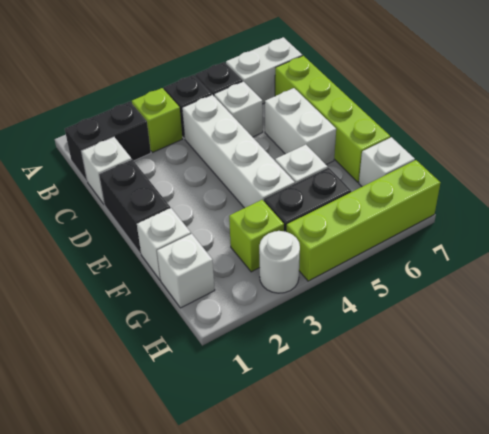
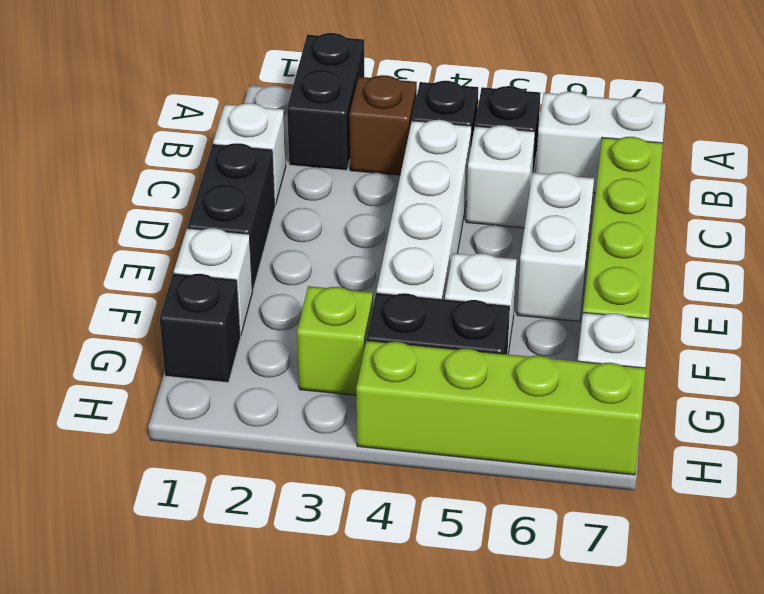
black brick B1:B2 level 1 -> black brick A2:B2 level 1
lime brick B3 level 1 -> brown brick B3 level 1
white brick G1 level 1 -> black brick G1 level 1
white round brick H3 level 1 -> none

